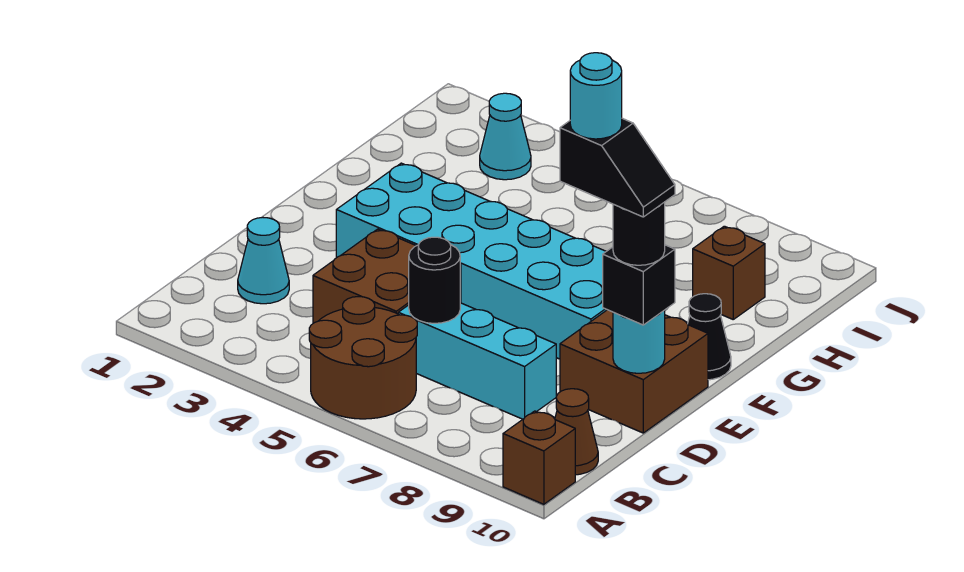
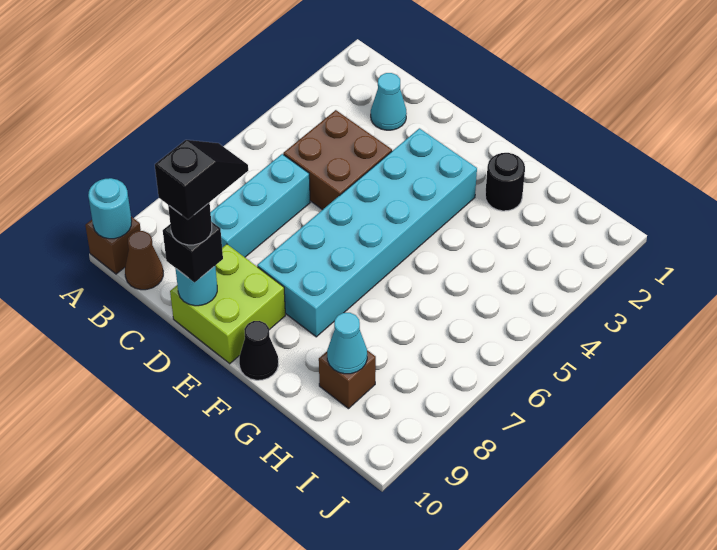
brown round brick A5:B6 level 1 -> none
black round brick C6 level 2 -> black round brick G2 level 1
brown brick D9:E10 level 1 -> lime brick D9:E10 level 1
black slope D9:D10 level 5 top 9 -> black slope D9:D10 level 5 top 10
cyan round brick D9 level 6 -> cyan round brick A10 level 2
cyan cone I3 level 1 -> cyan cone H9 level 2

